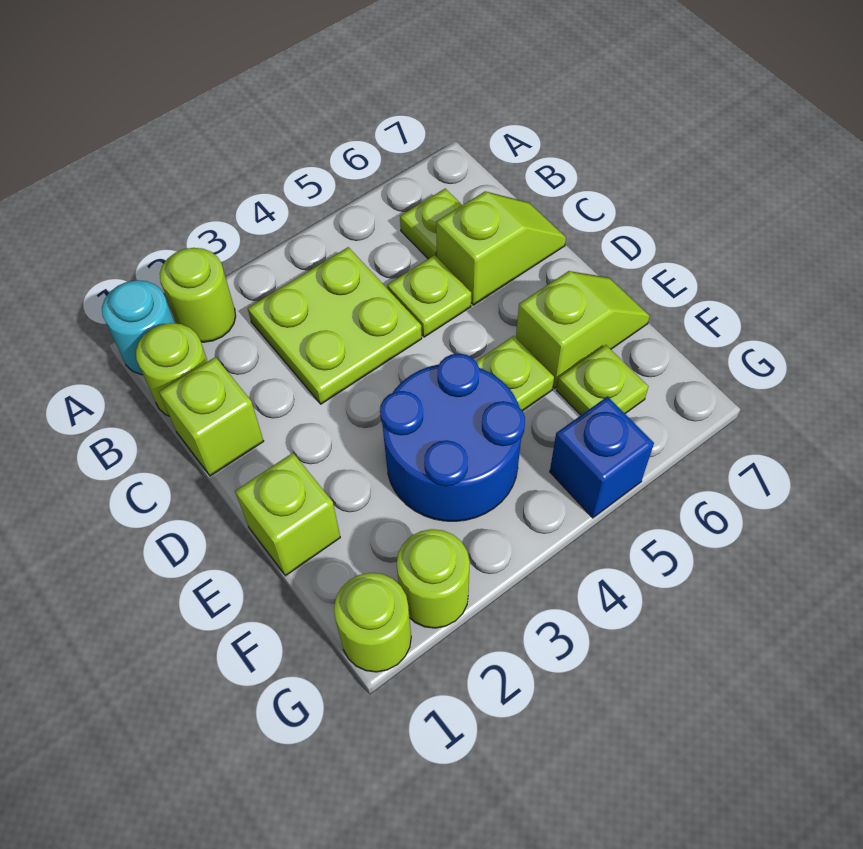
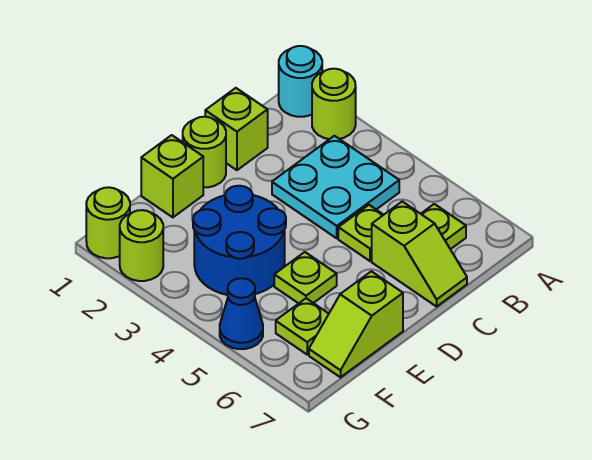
lime round brick B1 level 1 -> lime round brick D1 level 1
lime plate B3:C4 level 1 -> cyan plate B3:C4 level 1
lime slope E6:E7 level 1 top 6 -> lime slope E7:F7 level 1 top E
blue brick G5 level 1 -> blue cone G5 level 1

